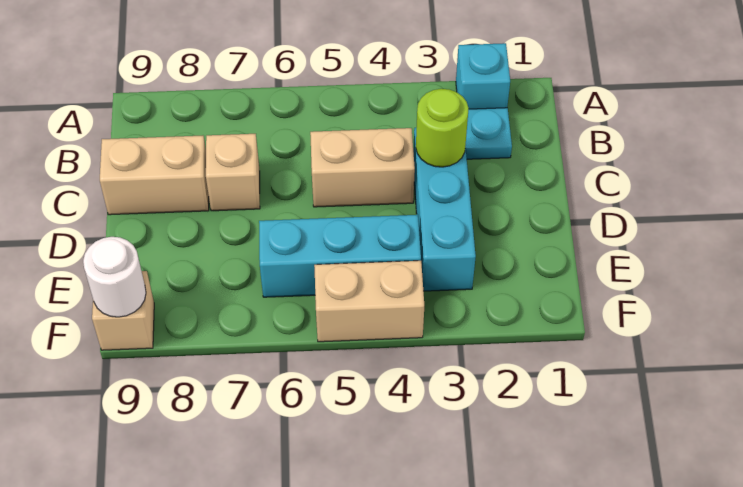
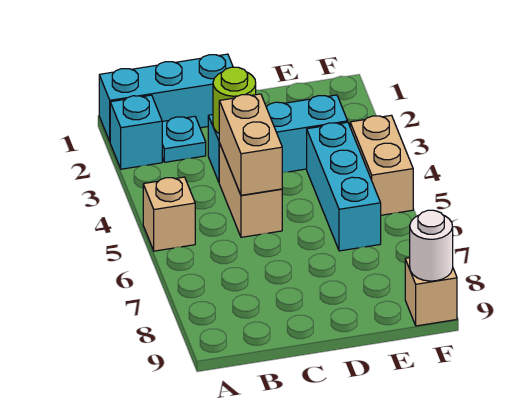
none -> cyan brick A1:C1 level 1
tan brick C7 level 1 -> tan brick A5 level 1
tan brick C8:C9 level 1 -> tan brick C4:C5 level 2

